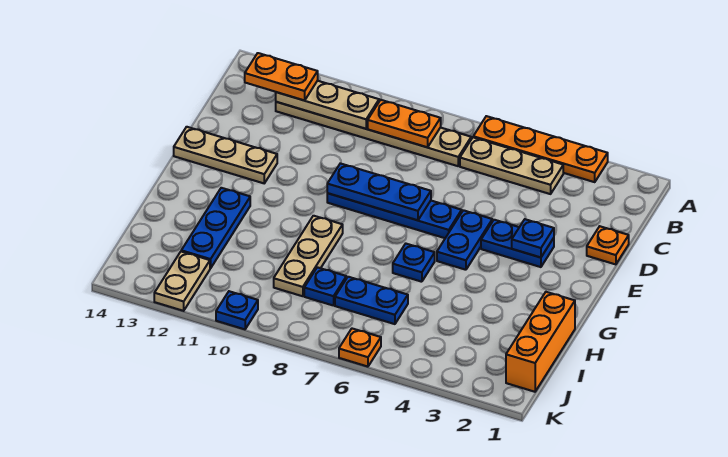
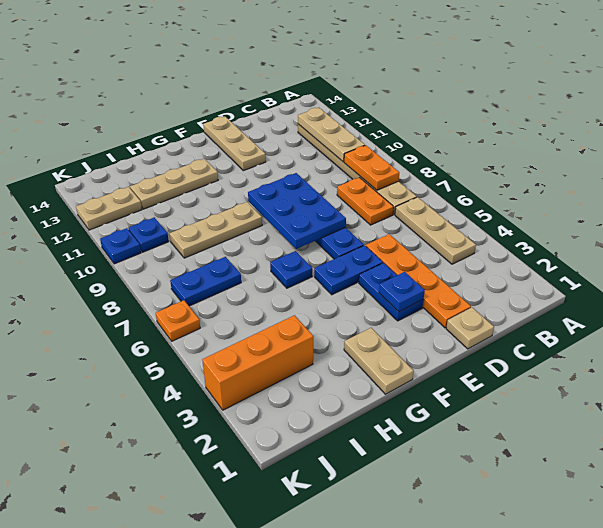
orange plate A3:A6 level 1 -> orange plate D2:D5 level 1
orange plate B12:B13 level 3 -> orange plate C7:C8 level 1
orange plate D1 level 1 -> tan plate D1 level 1
blue plate E7:E9 level 2 -> blue plate E7:F9 level 2
none -> tan plate G1:G2 level 1
blue plate G12:I12 level 1 -> tan plate G12:I12 level 1
orange brick H1:J1 level 1 -> orange brick I3:K3 level 1
blue plate I6:I7 level 1 -> blue plate I7:J7 level 1
blue plate I8 level 1 -> blue plate J10 level 1

